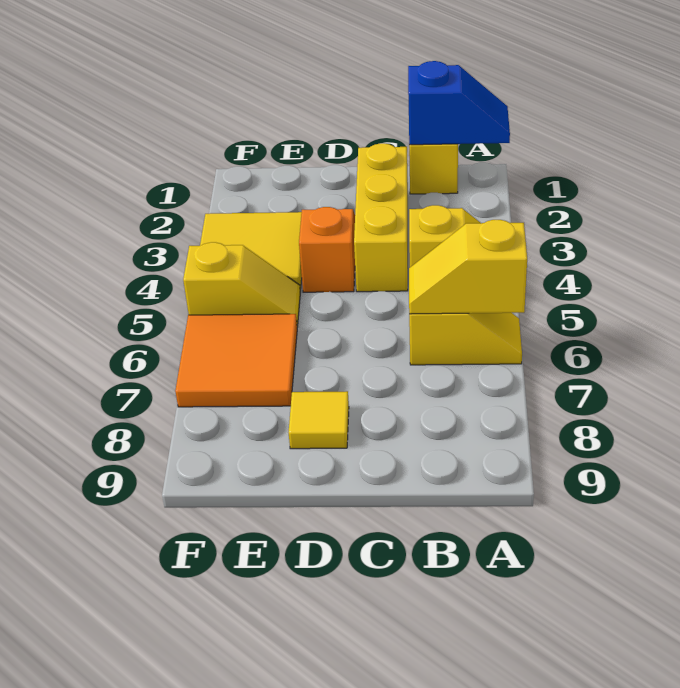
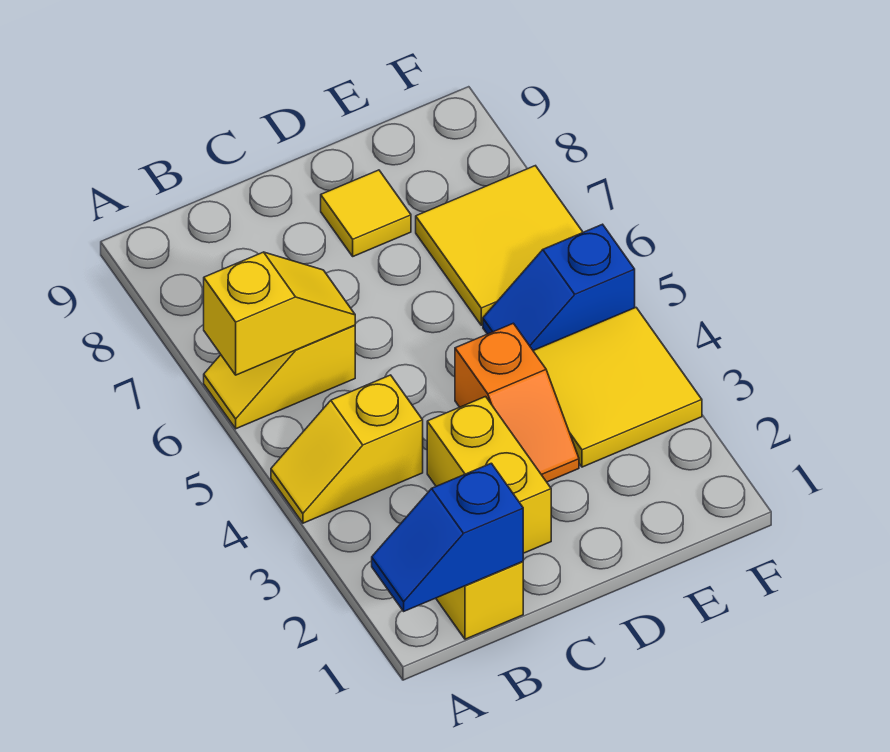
yellow brick C2:C4 level 1 -> yellow brick C2:C3 level 1
yellow slope E5:F5 level 1 top F -> blue slope E5:F5 level 1 top F
orange tile E6:F7 level 1 -> yellow tile E6:F7 level 1

